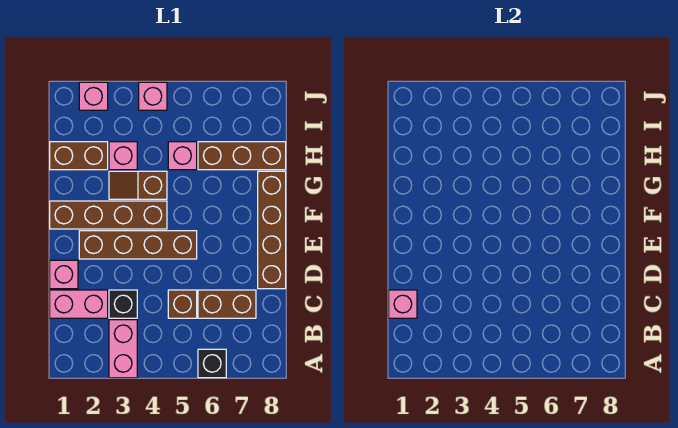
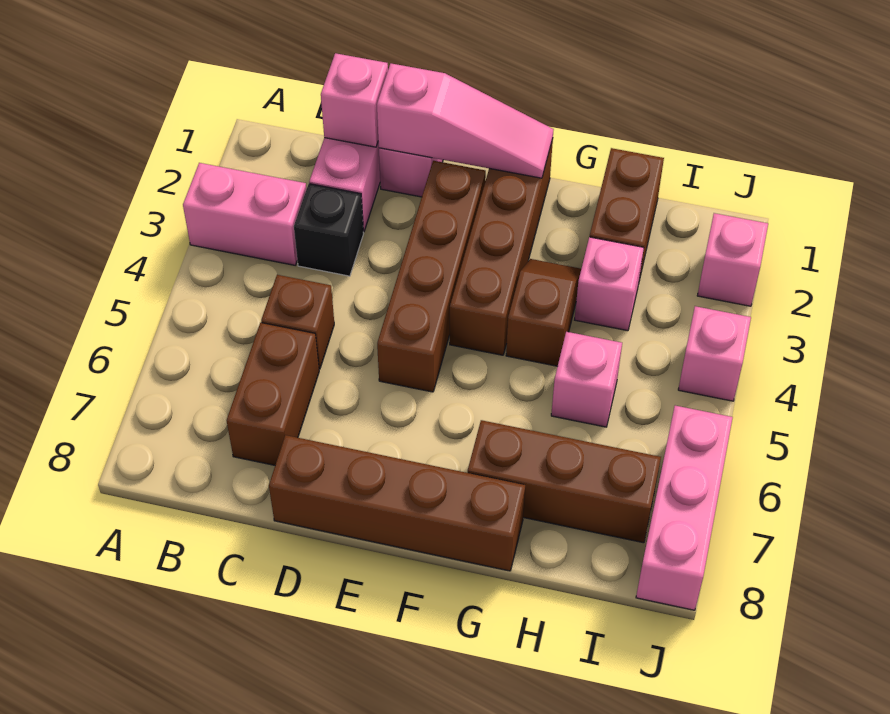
black brick A6 level 1 -> none
none -> pink slope D1:F1 level 2 top D
brown brick H6:H8 level 1 -> brown brick G7:I7 level 1
none -> pink brick J6:J8 level 1

